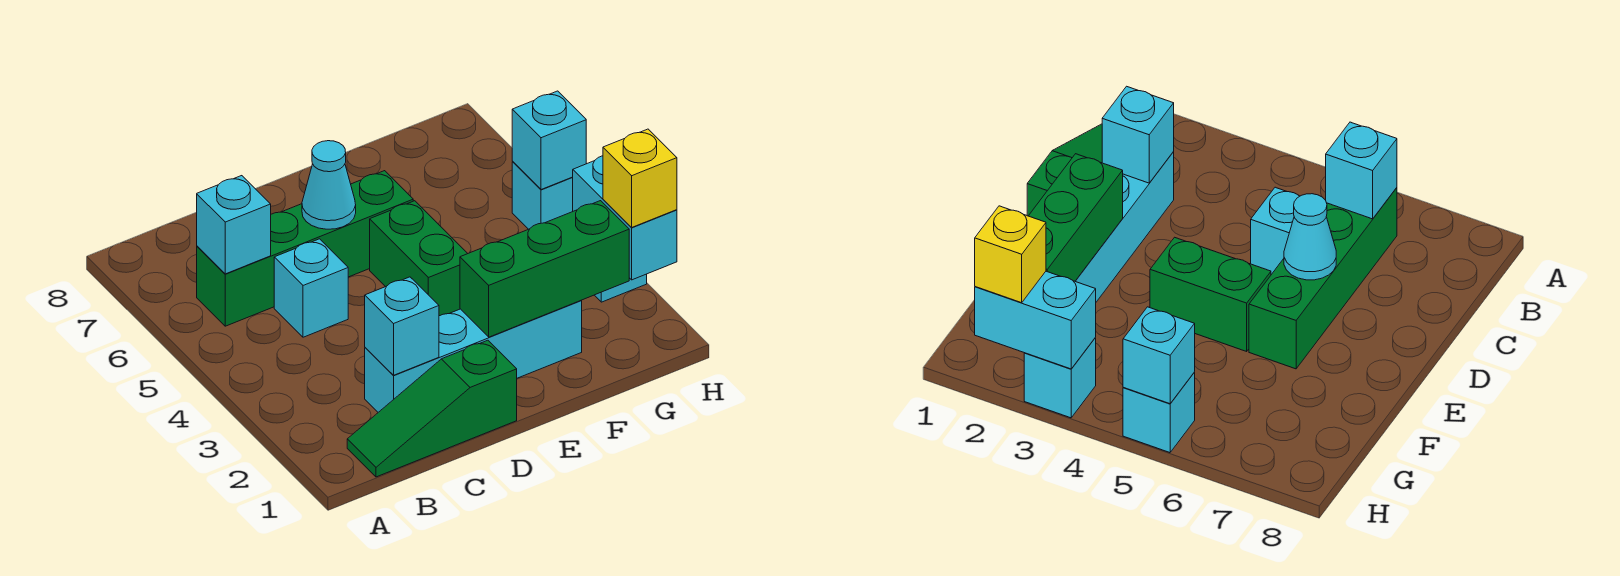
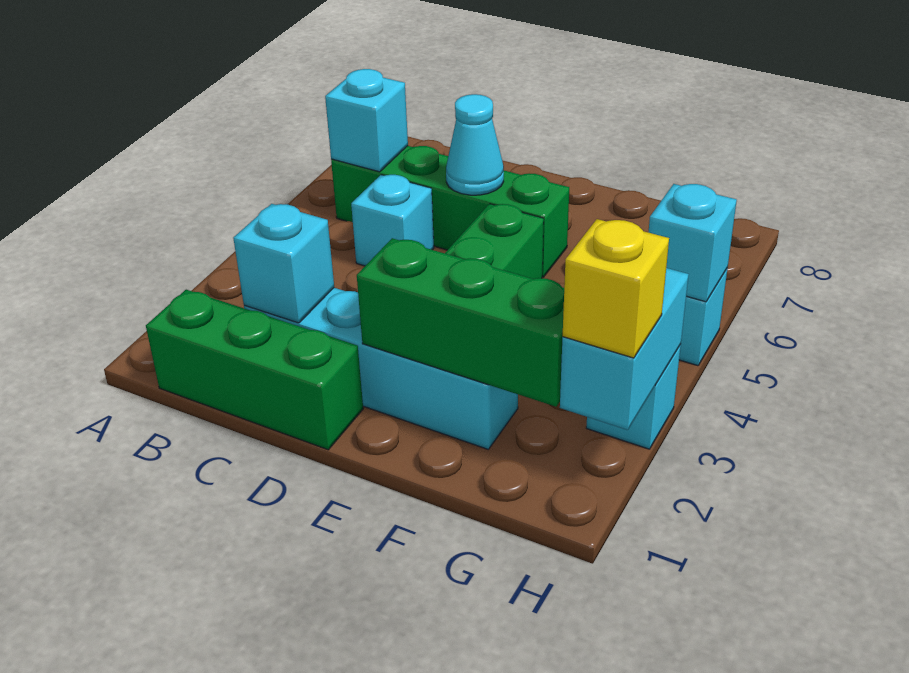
green slope B1:D1 level 1 top D -> green brick B1:D1 level 1

